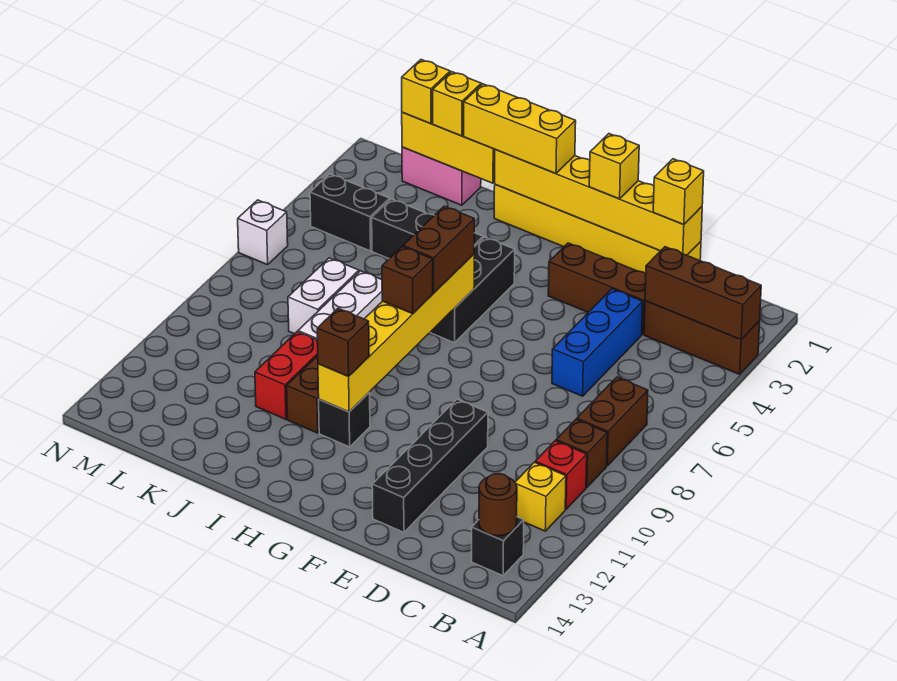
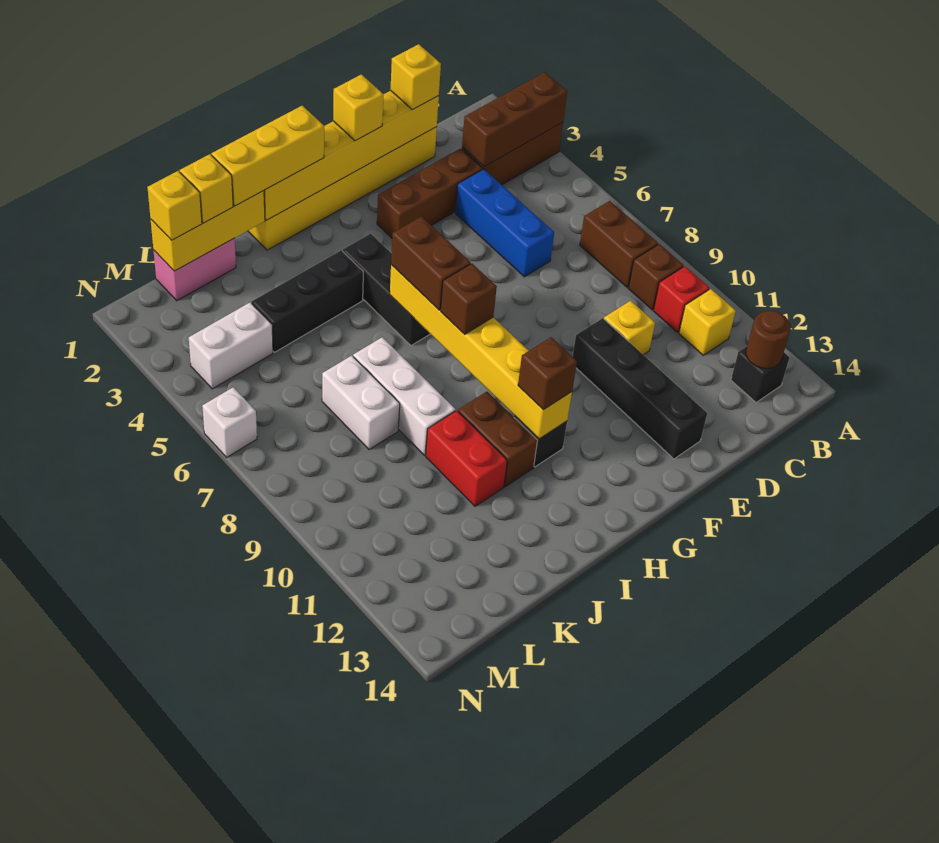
none -> yellow brick D10 level 1
black brick L4:M4 level 1 -> white brick L4:M4 level 1

